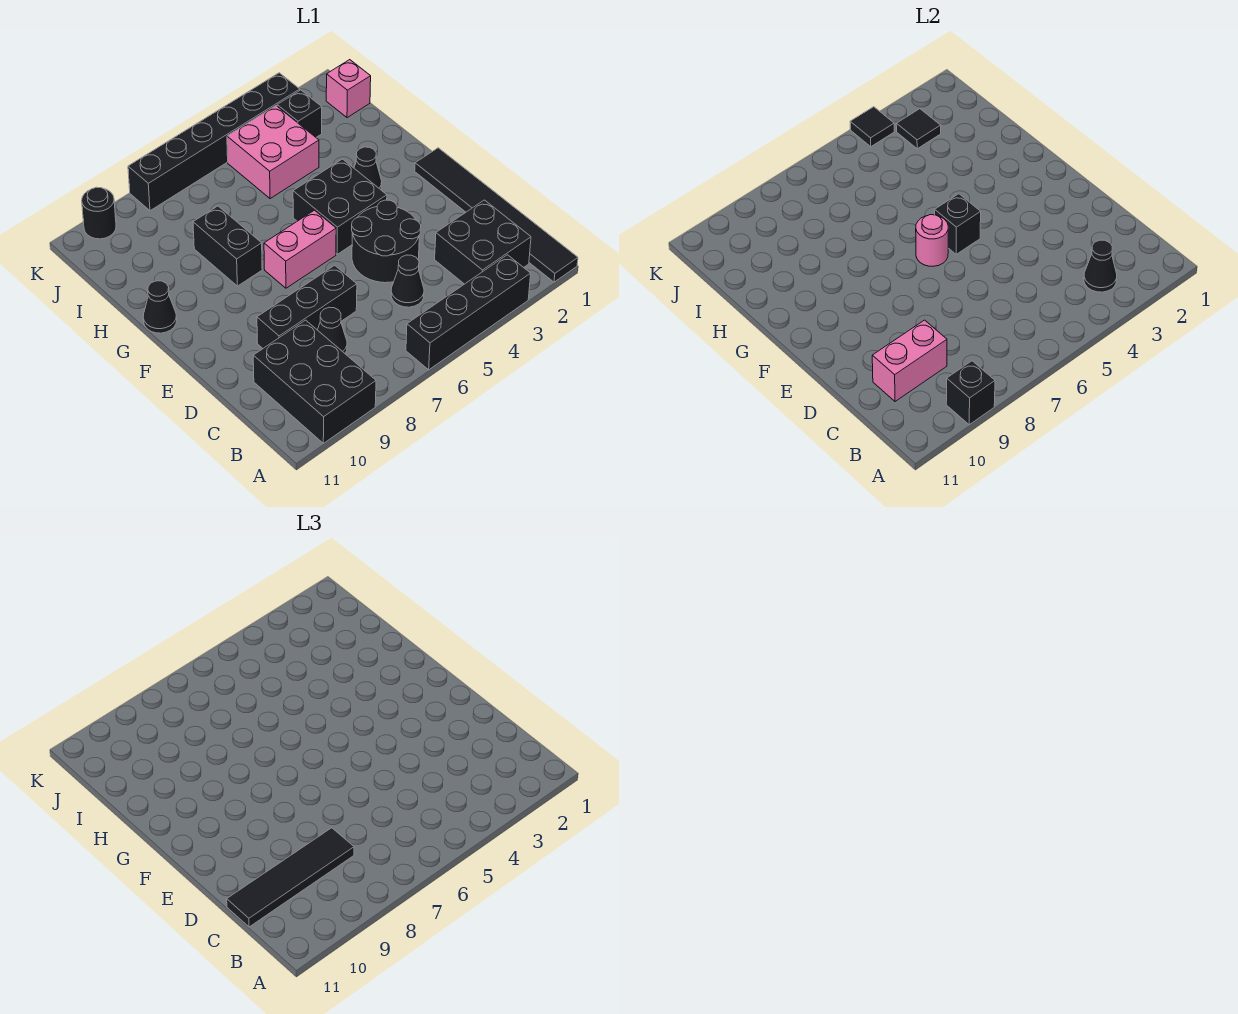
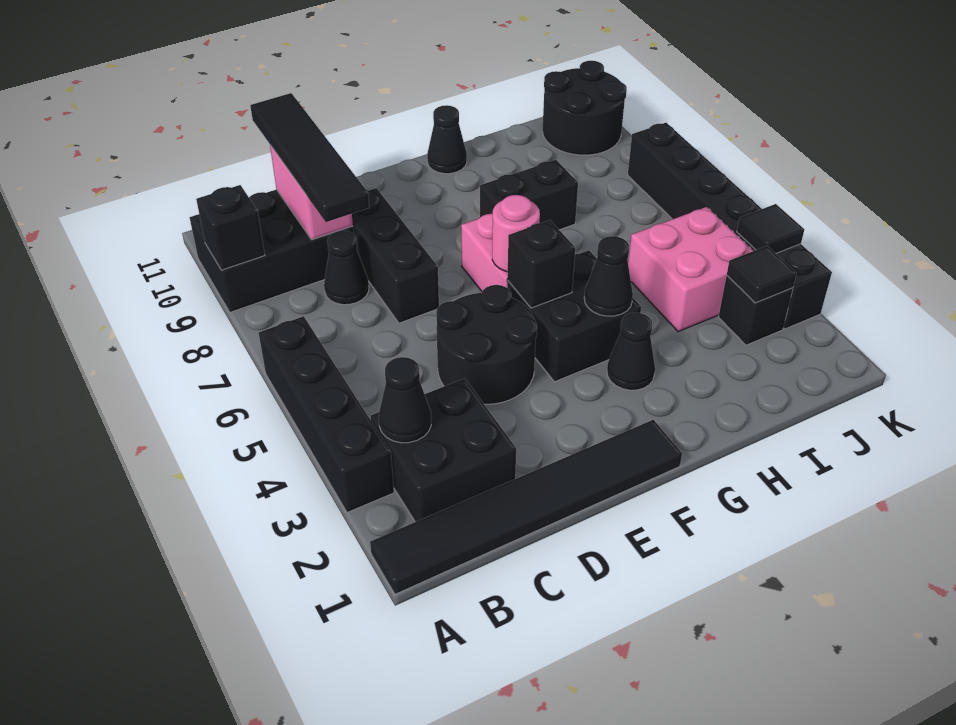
black cone C5 level 1 -> black cone G4 level 2
pink brick J1 level 1 -> none
black round brick K10 level 1 -> black round brick J10:K11 level 1

